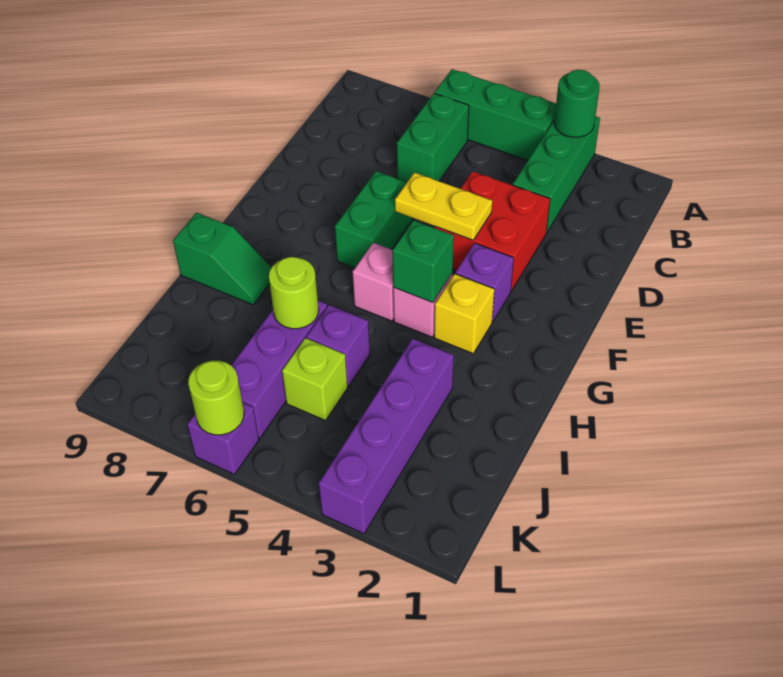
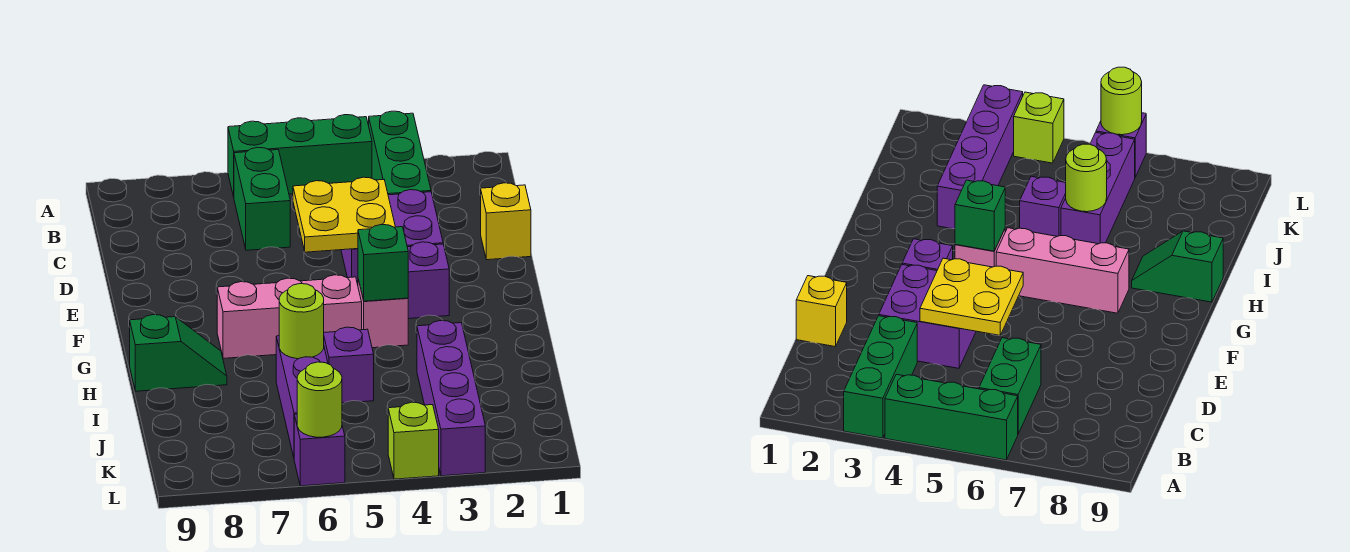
green round brick A3 level 2 -> none
red brick D3:E4 level 1 -> purple brick D3:E4 level 1
yellow plate E4:E5 level 2 -> yellow plate D4:E5 level 2
green brick E6:F6 level 1 -> none
yellow brick G3 level 1 -> yellow brick D1 level 1
pink brick G5 level 1 -> pink brick G5:G7 level 1
lime brick J5 level 1 -> lime brick L4 level 1

